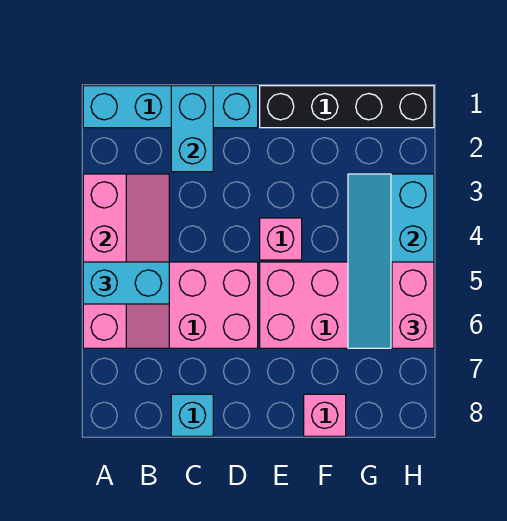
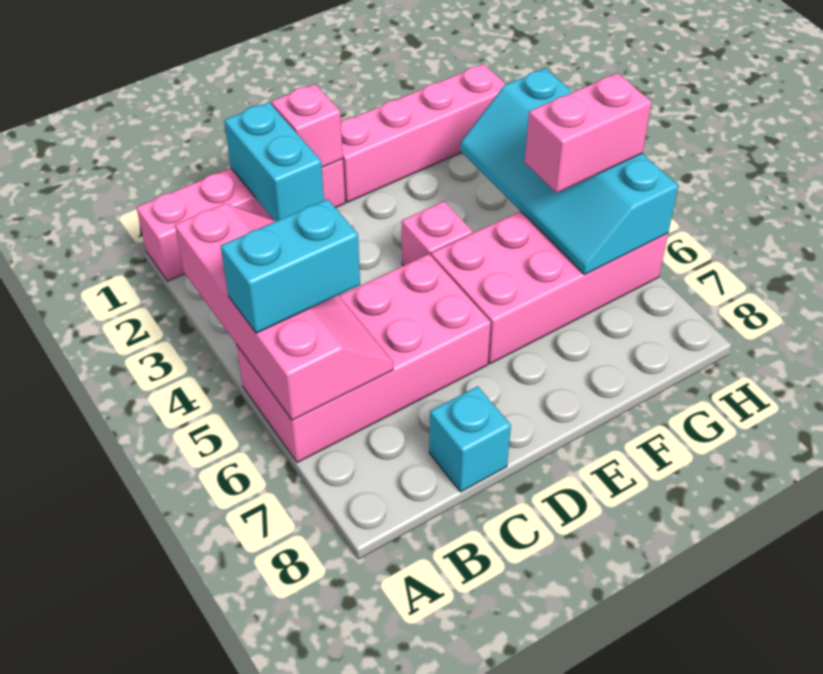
cyan brick A1:D1 level 1 -> pink brick A1:D1 level 1
black brick E1:H1 level 1 -> pink brick E1:H1 level 1
pink brick F8 level 1 -> pink brick D1 level 2
pink brick H5:H6 level 3 -> pink brick G5:H5 level 3

